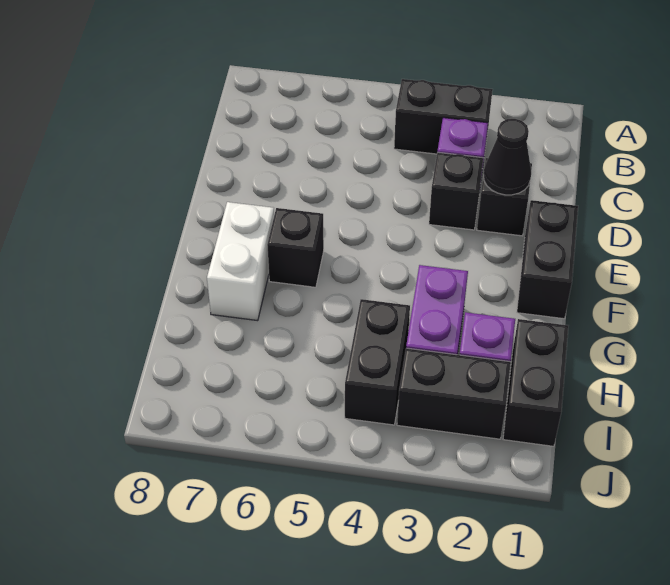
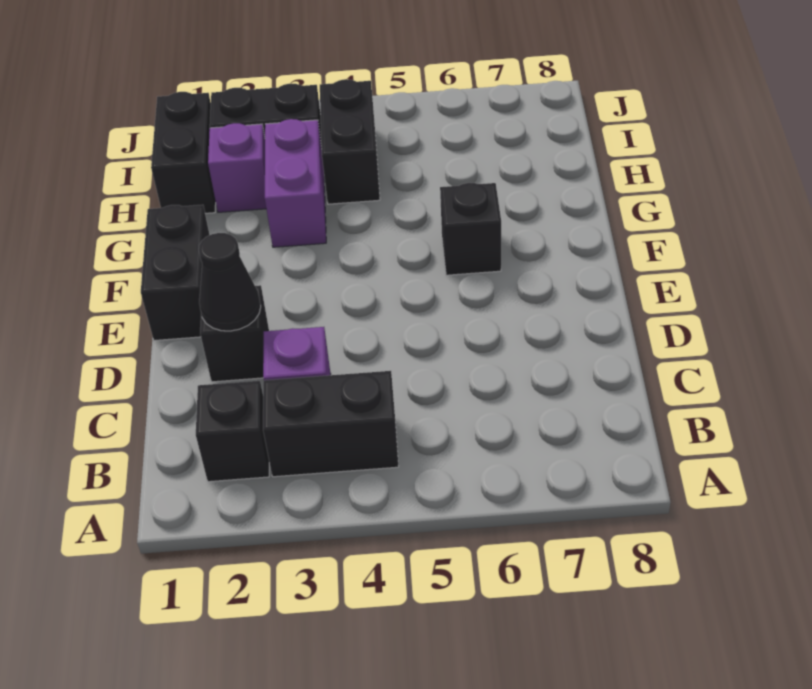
black brick D3 level 1 -> black brick B2 level 1
white brick F7:G7 level 1 -> none

